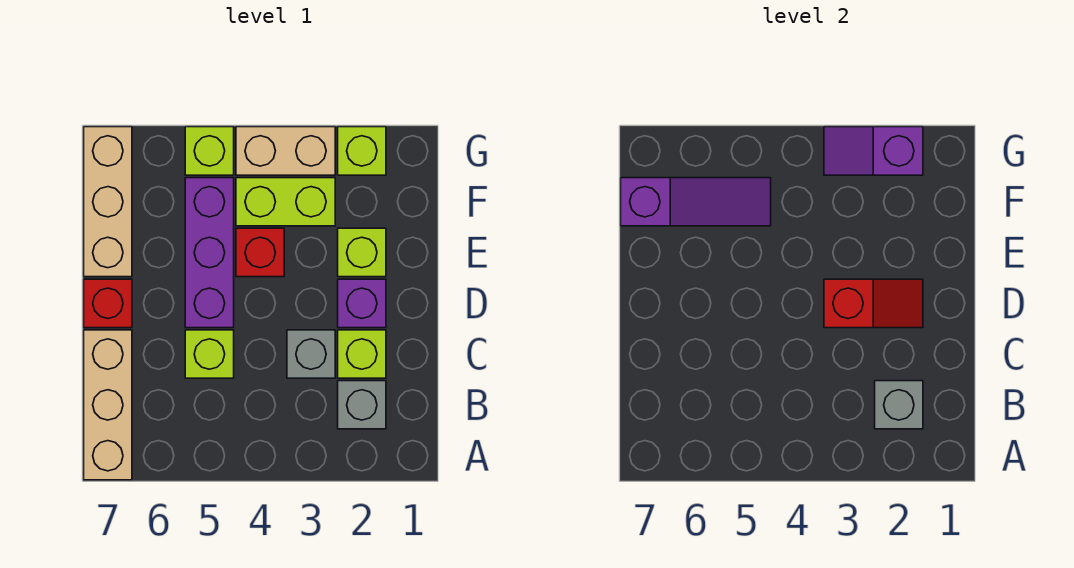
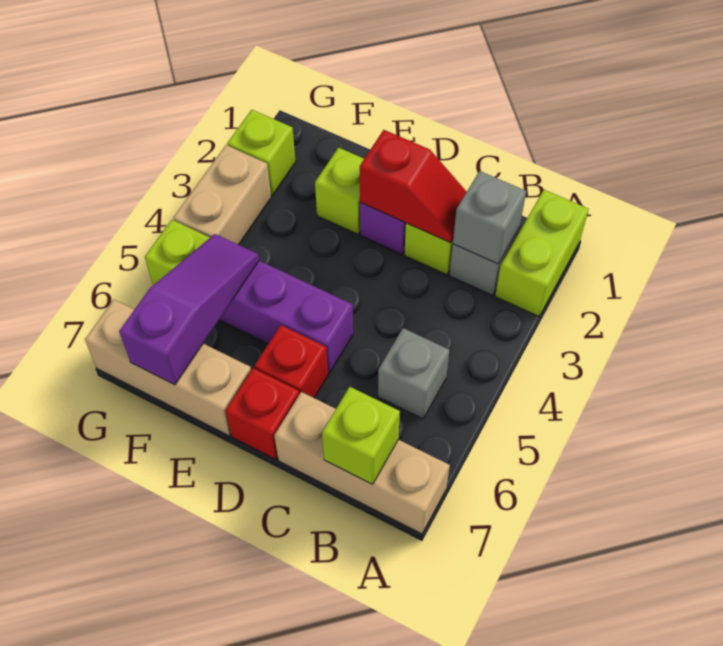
grey brick C3 level 1 -> grey brick B5 level 1
lime brick C5 level 1 -> lime brick B7 level 2
red slope D2:D3 level 2 top 3 -> red slope C2:D2 level 2 top D
red brick E4 level 1 -> red brick D6 level 1
lime brick F3:F4 level 1 -> lime brick A1:A2 level 1
purple slope G2:G3 level 2 top 2 -> none

